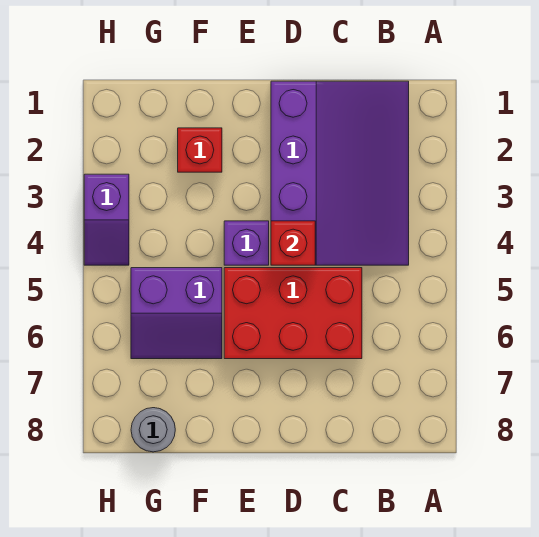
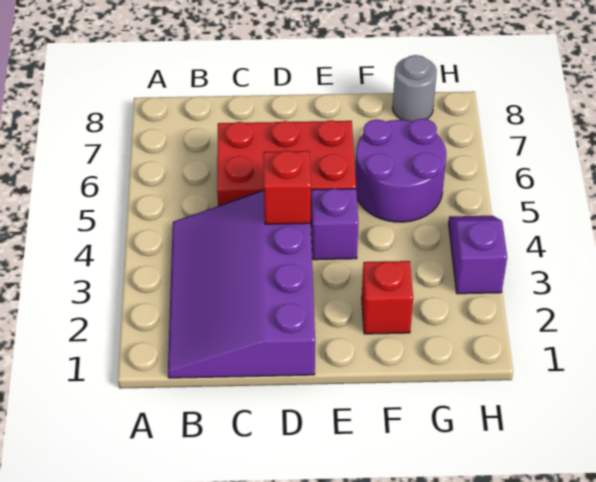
purple slope F5:G6 level 1 top 5 -> purple round brick F5:G6 level 1

